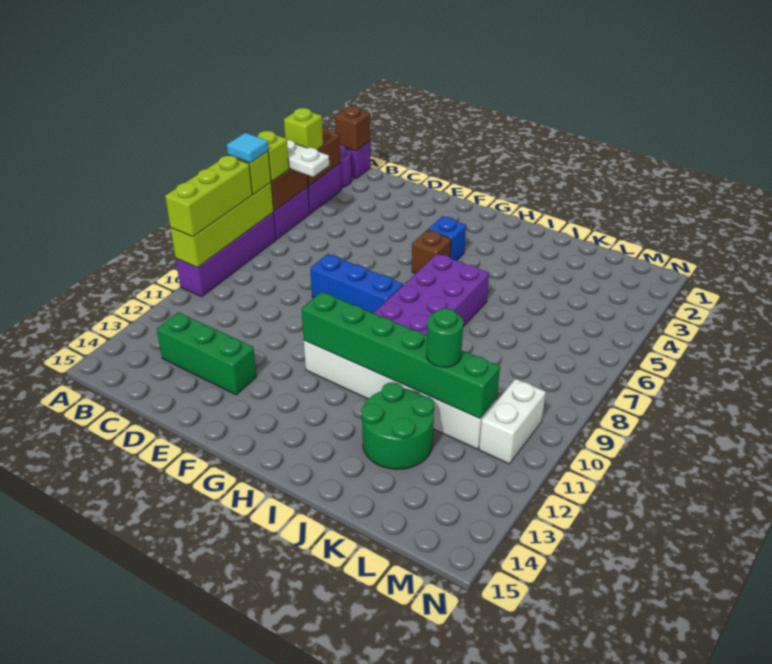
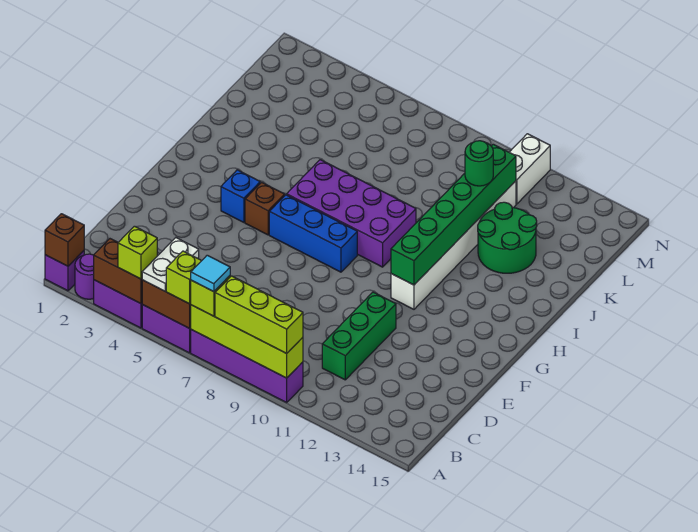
green brick C13:E13 level 1 -> green brick C11:E11 level 1
blue brick E8:G8 level 1 -> blue brick G6:G8 level 1
white brick M10:M11 level 1 -> white brick M11:N11 level 1

